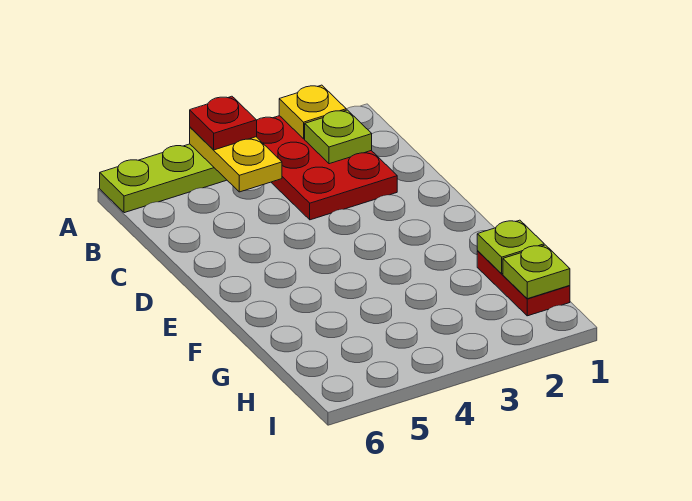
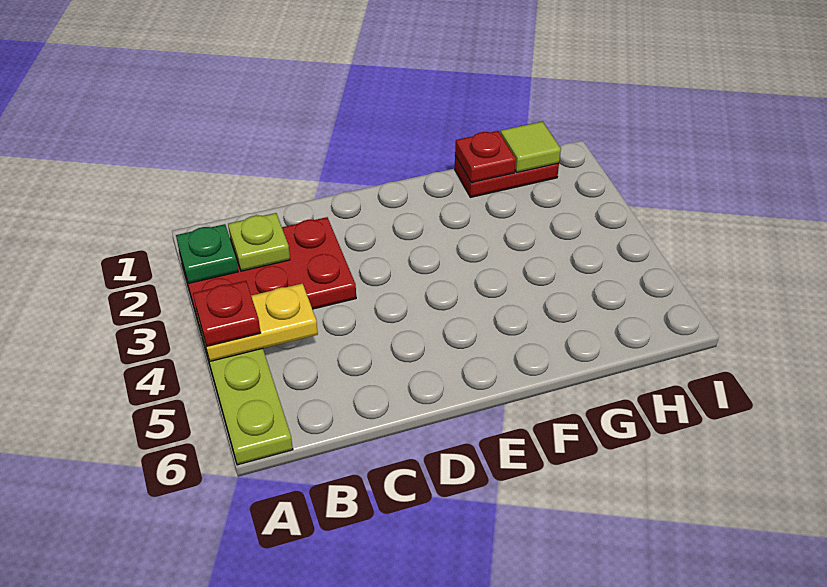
yellow plate A2 level 2 -> green plate A2 level 2
lime plate G1 level 2 -> red plate G1 level 2
lime plate H1 level 2 -> lime tile H1 level 2

